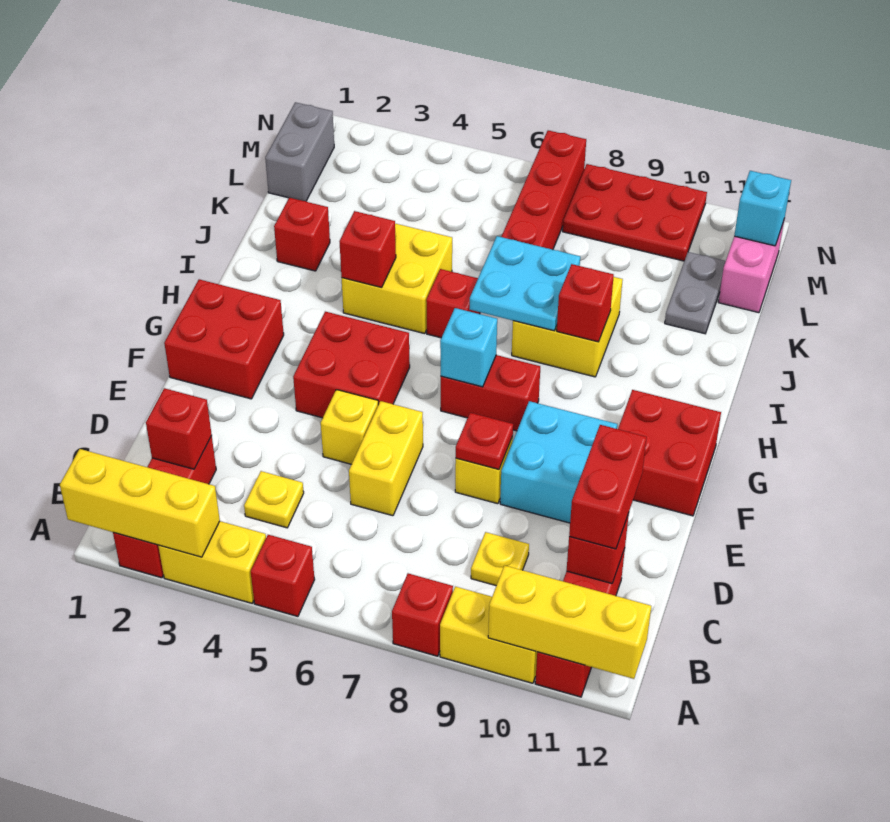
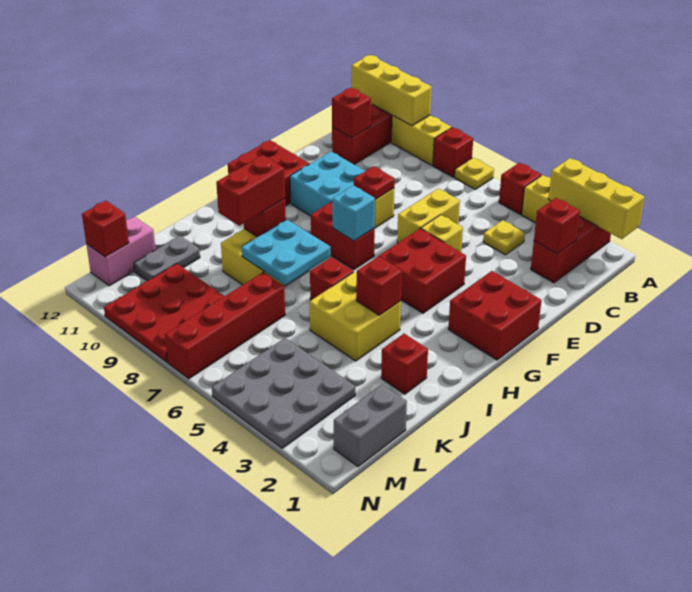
yellow plate C9 level 1 -> yellow plate A7 level 1
red brick C11:D11 level 3 -> red brick I9:J9 level 3
none -> grey plate L3:N5 level 1
red plate M8:N10 level 1 -> red plate L8:N10 level 1
cyan brick M12 level 2 -> red brick M12 level 2

